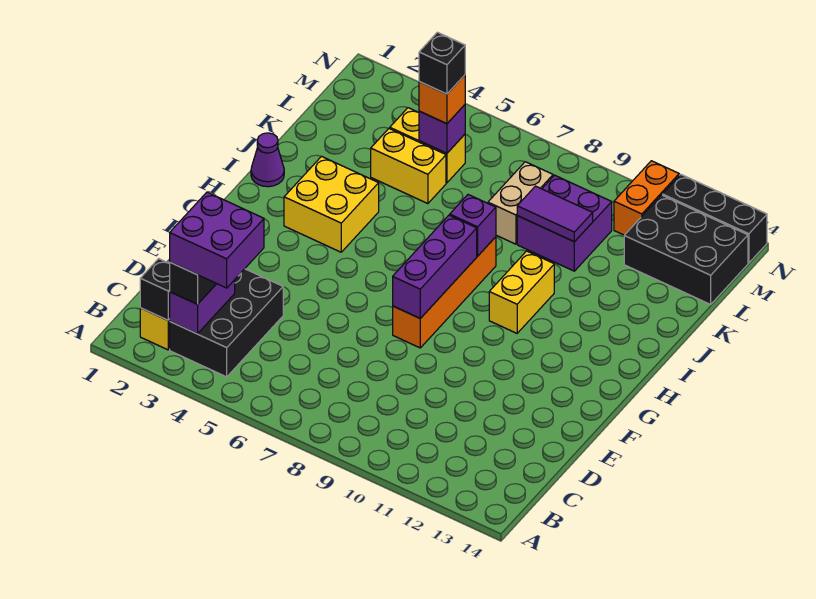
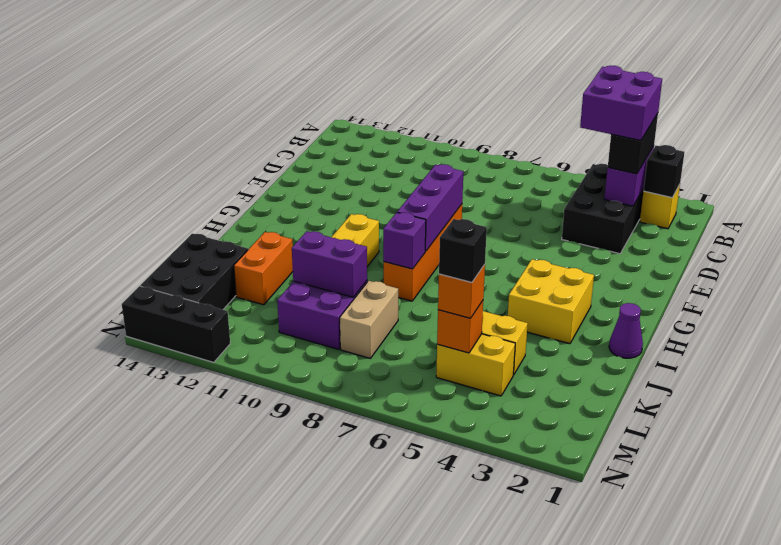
purple tile K9:K10 level 2 -> purple brick K9:K10 level 2
purple brick L5 level 2 -> orange brick L5 level 2
black brick L12:M14 level 1 -> black brick K13:M14 level 1
orange brick M11:N11 level 1 -> orange brick J12:K12 level 1

